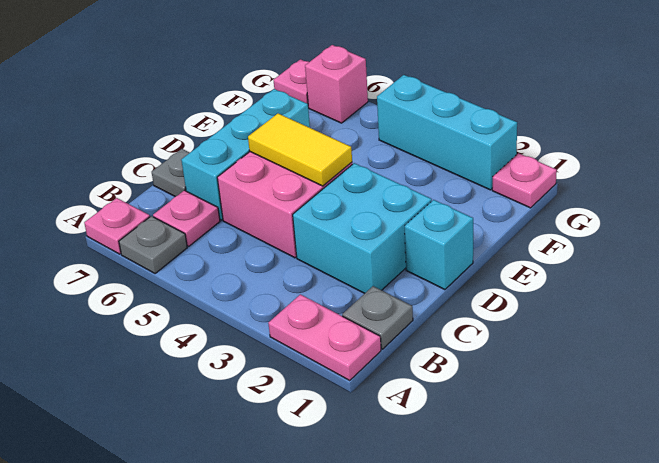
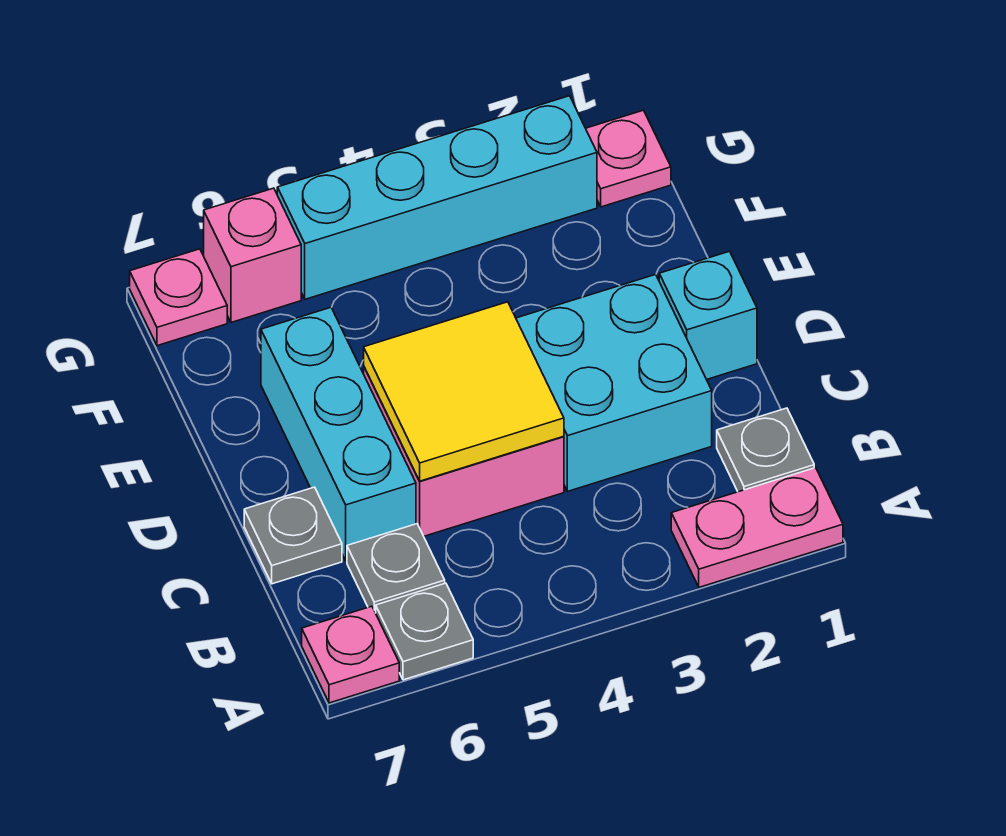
pink plate B6 level 1 -> grey plate B6 level 1
yellow tile D4:D5 level 2 -> yellow tile C4:D5 level 2
cyan brick G2:G4 level 1 -> cyan brick G2:G5 level 1

